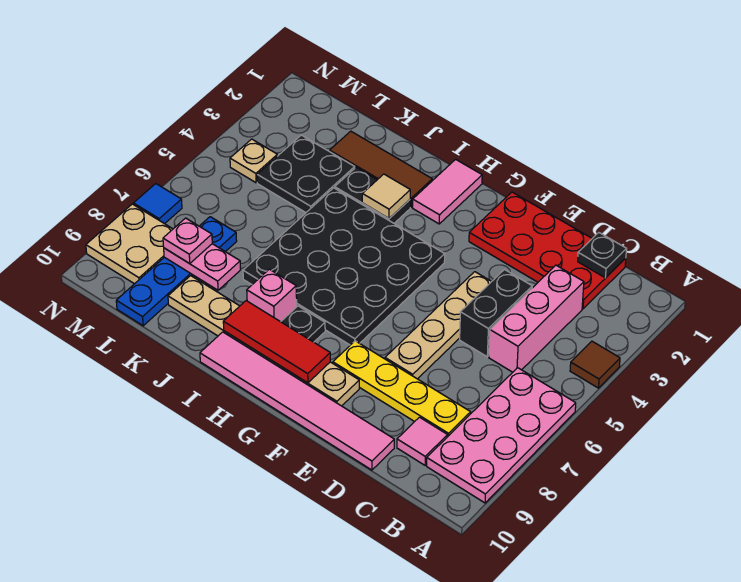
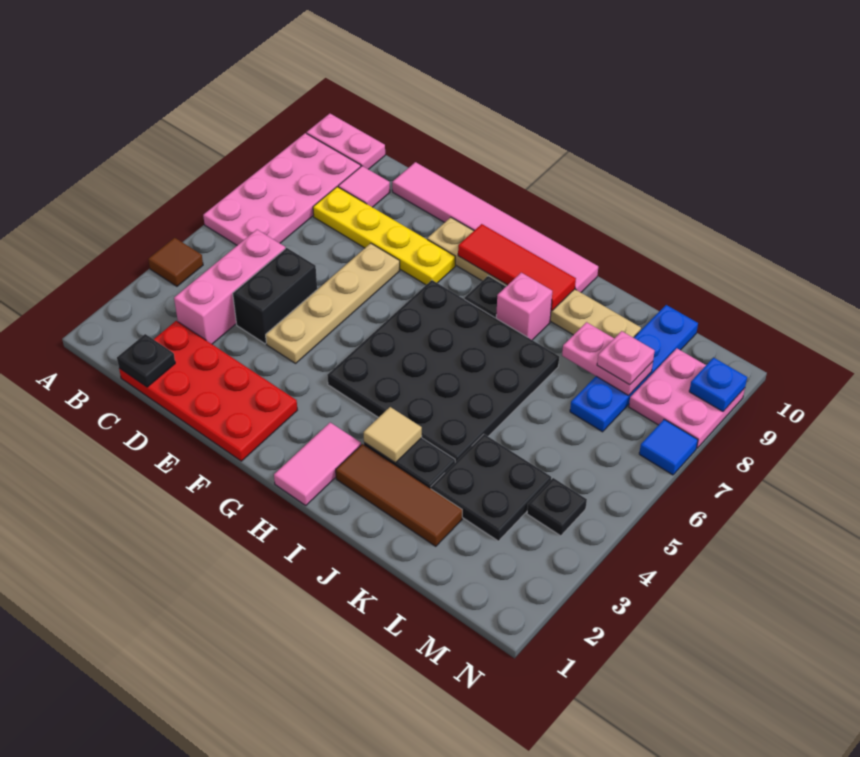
none -> pink plate A10:B10 level 1
tan plate M4 level 1 -> black plate M4 level 1
tan plate M8:N9 level 1 -> pink plate M8:N9 level 1
none -> blue plate N9 level 2

